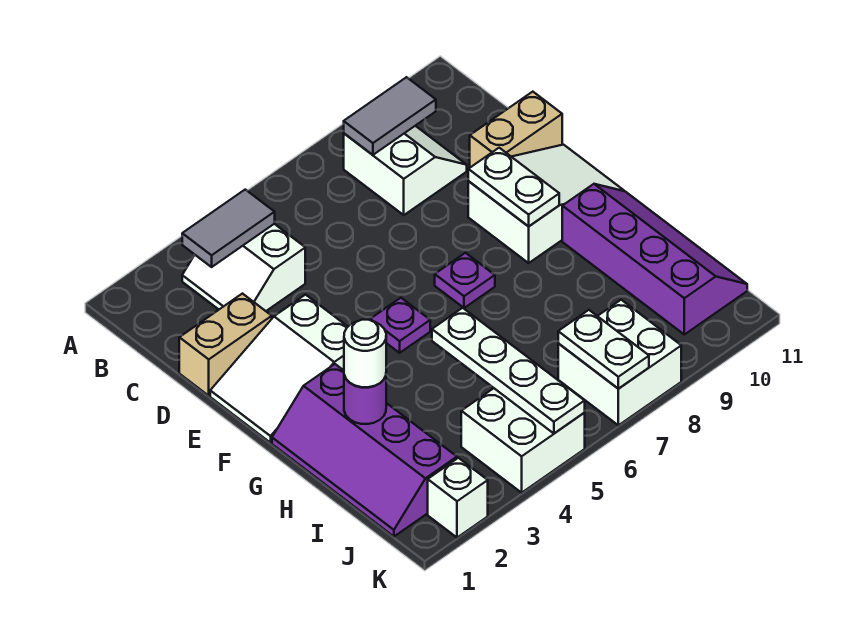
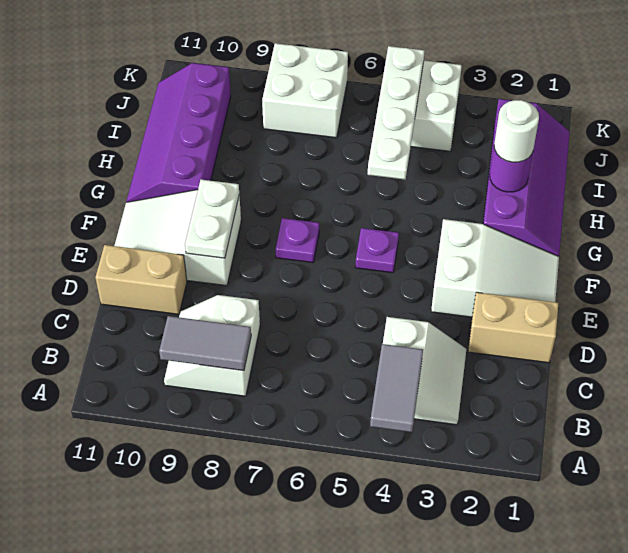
grey tile B3:B4 level 2 -> grey tile A4:B4 level 2
white plate J7:K7 level 2 -> none
white brick K2 level 1 -> none

